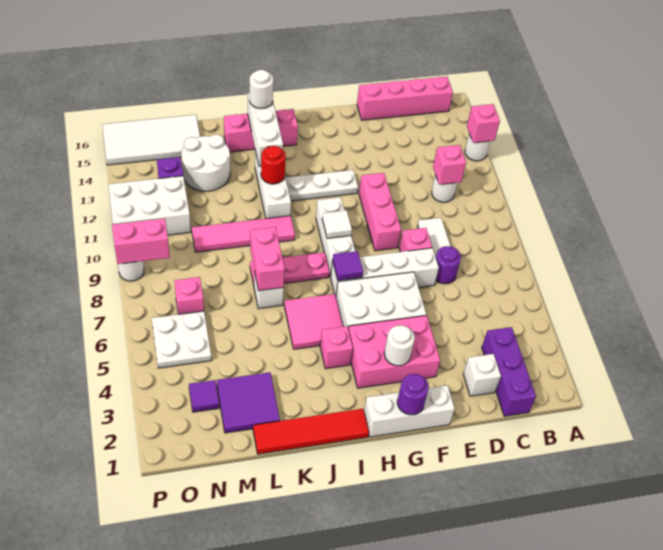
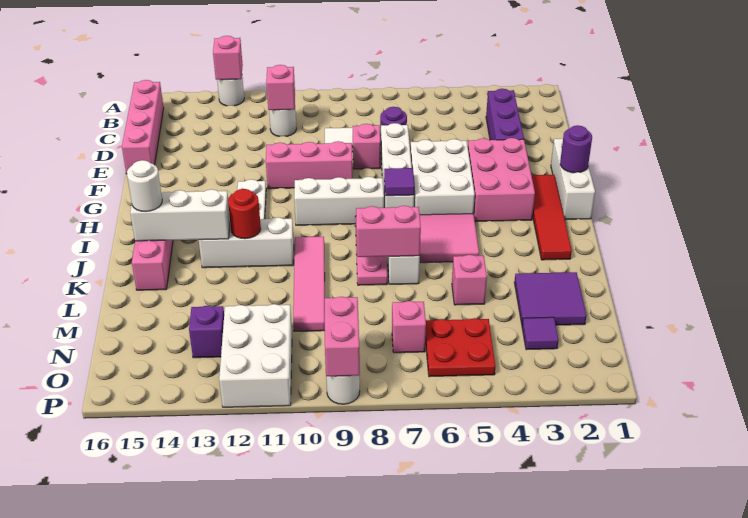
purple brick C1:C3 level 1 -> purple brick C3:E3 level 1
white brick D2 level 1 -> none
white round brick G3 level 2 -> none
white tile H9 level 2 -> none
red tile I1:L1 level 1 -> red tile G2:J2 level 1
pink brick I4 level 1 -> pink brick L5 level 1
white round brick L13:M14 level 1 -> none
white tile M15:P16 level 1 -> none
white plate N5:O6 level 1 -> red plate N5:O6 level 1

